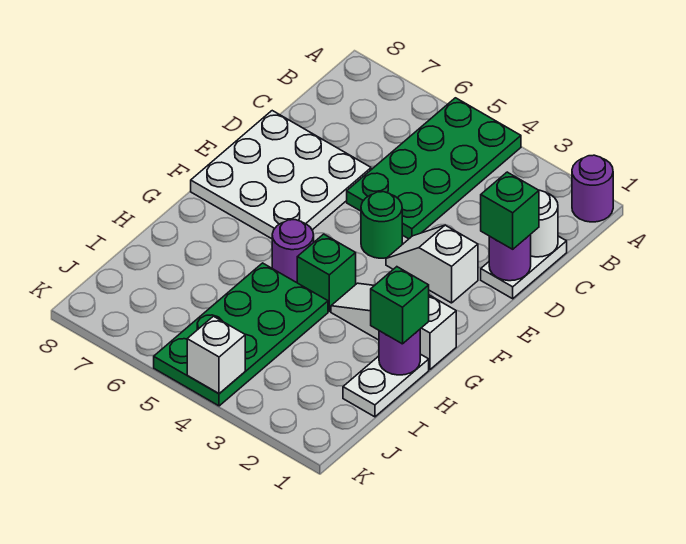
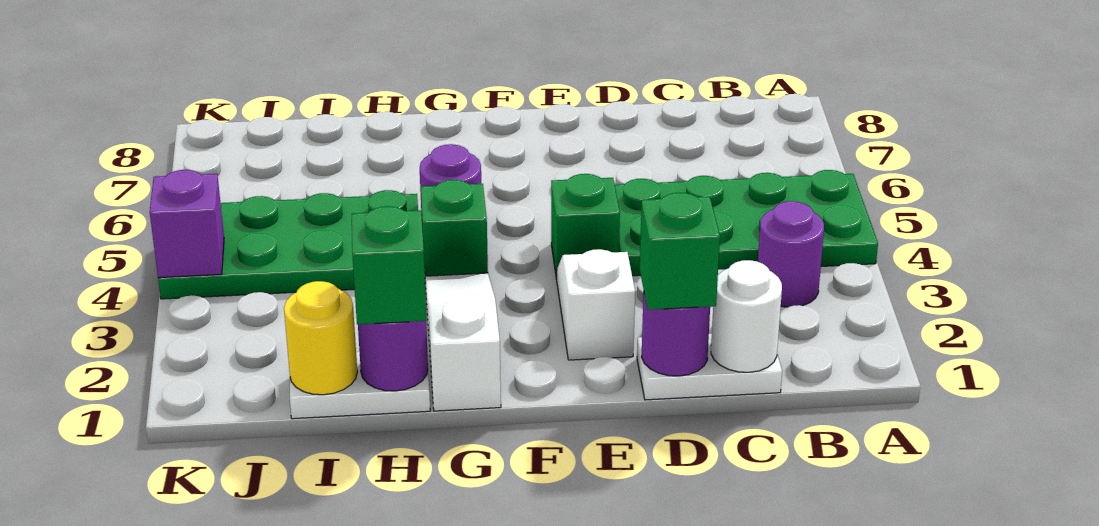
purple round brick A1 level 1 -> purple round brick B3 level 1
white plate D6:F8 level 1 -> none
green round brick E4 level 1 -> green brick E4 level 1
none -> yellow round brick I1 level 2
white brick K4 level 2 -> purple brick K4 level 2

